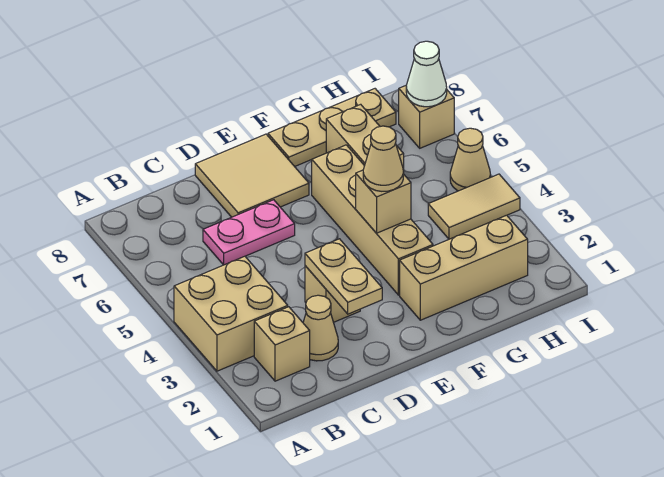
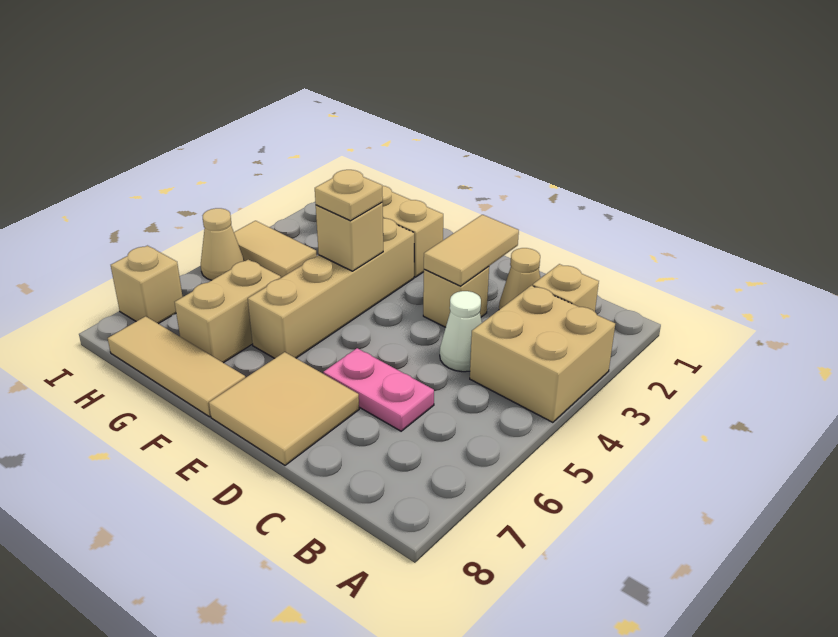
tan plate D2:D3 level 2 -> tan tile D2:D3 level 2
tan cone F4 level 3 -> tan plate F4 level 3
tan plate F8:H8 level 1 -> tan tile F8:H8 level 1
white cone I7 level 2 -> white cone C4 level 1

